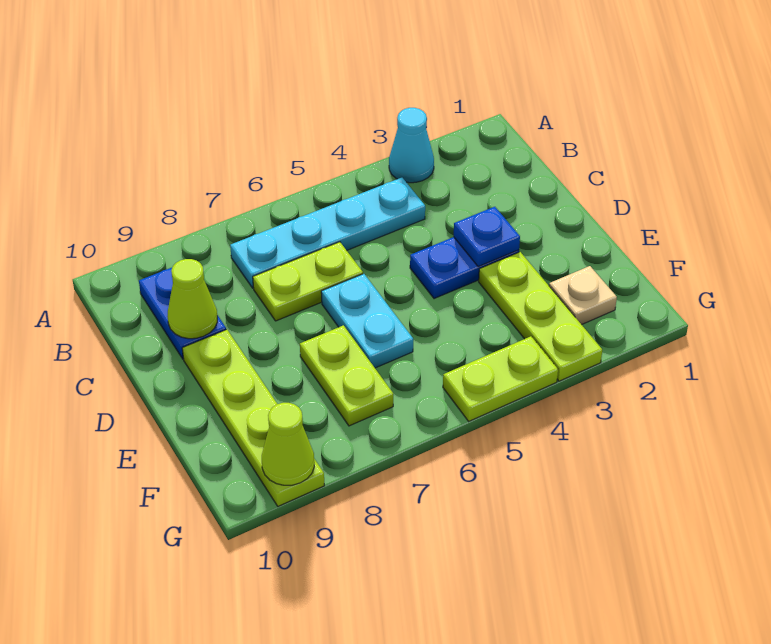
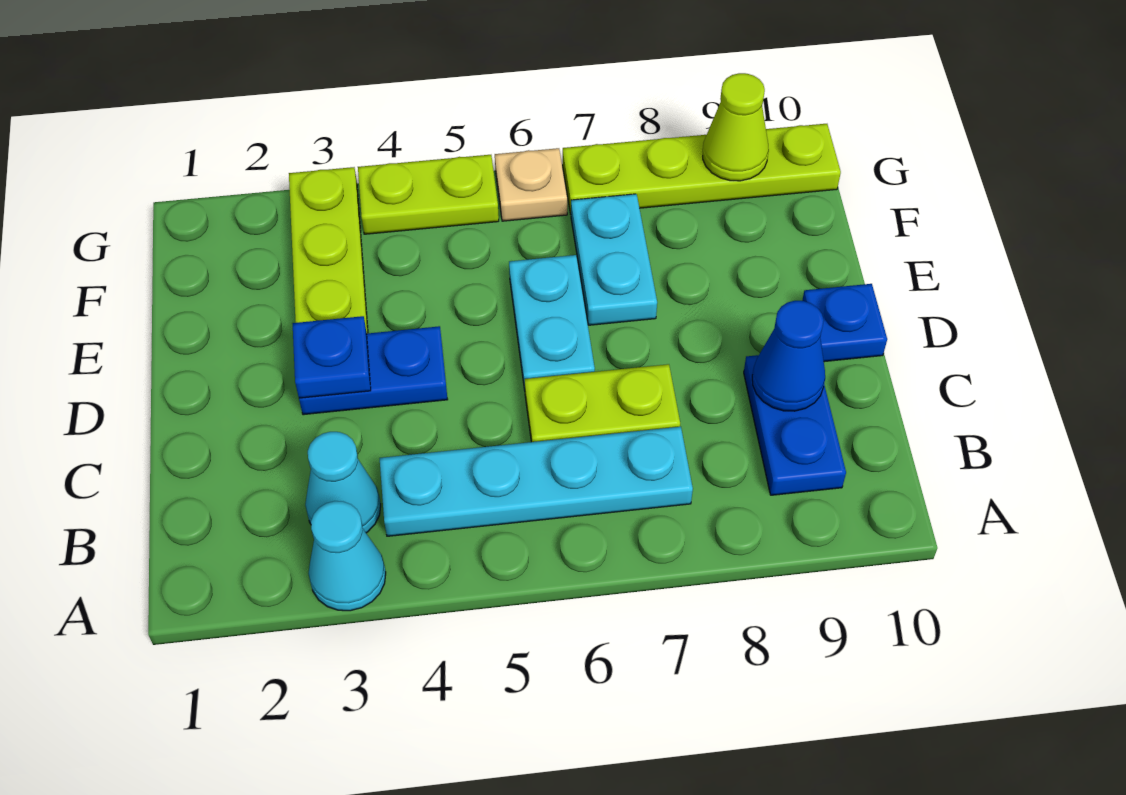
none -> cyan cone B3 level 1
lime cone C9 level 2 -> blue cone C9 level 2
lime plate D9:G9 level 1 -> lime plate G7:G10 level 1
none -> blue plate D10 level 1
lime plate E7:F7 level 1 -> cyan plate E7:F7 level 1
tan plate F2 level 1 -> tan plate G6 level 1

